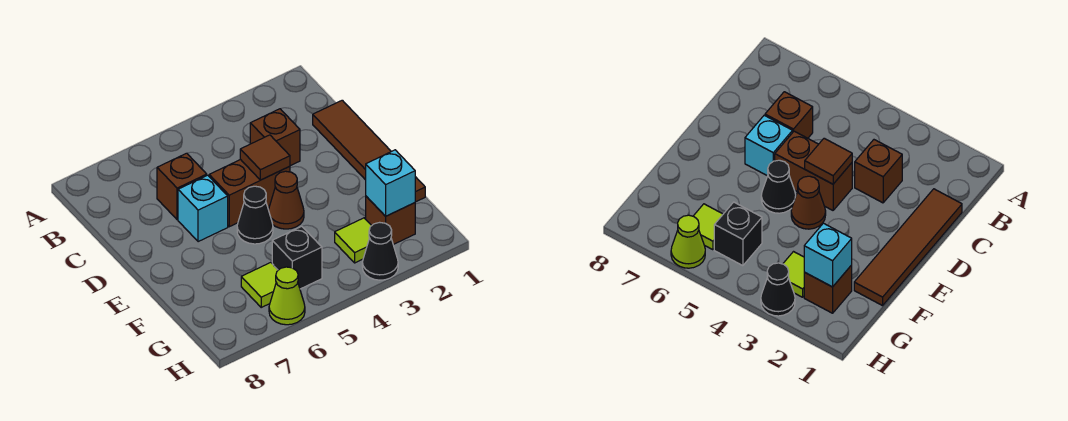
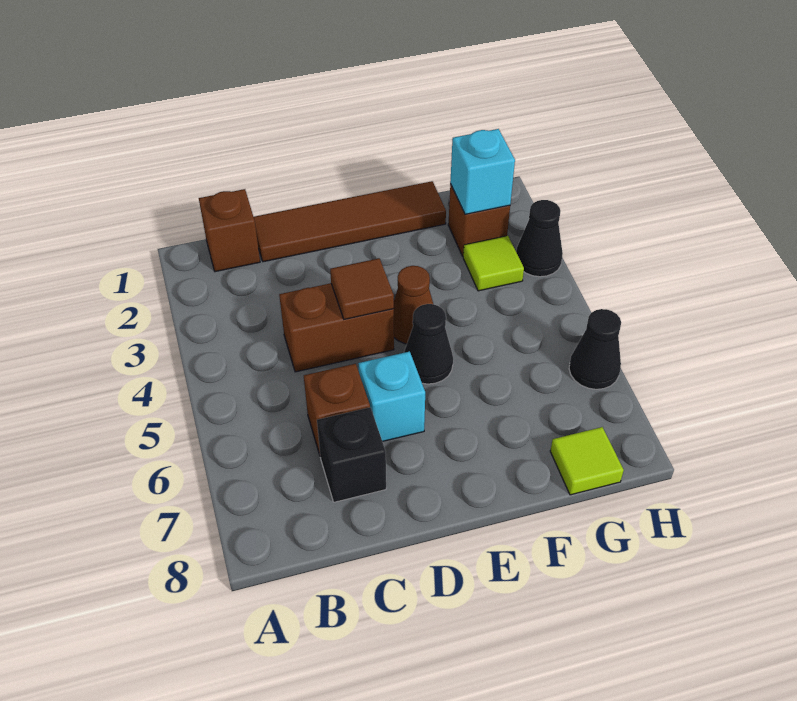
brown brick C3 level 1 -> brown brick B1 level 1
brown brick D4:D5 level 1 -> brown brick C4:D4 level 1
black brick G5 level 1 -> black brick C7 level 1
lime tile G6 level 1 -> lime tile G8 level 1
lime cone H6 level 1 -> black cone H6 level 1

